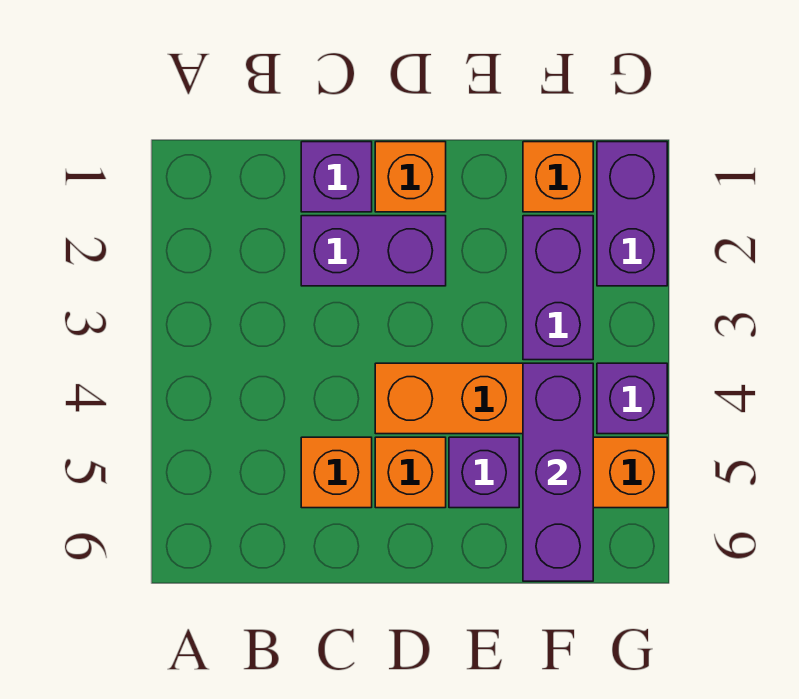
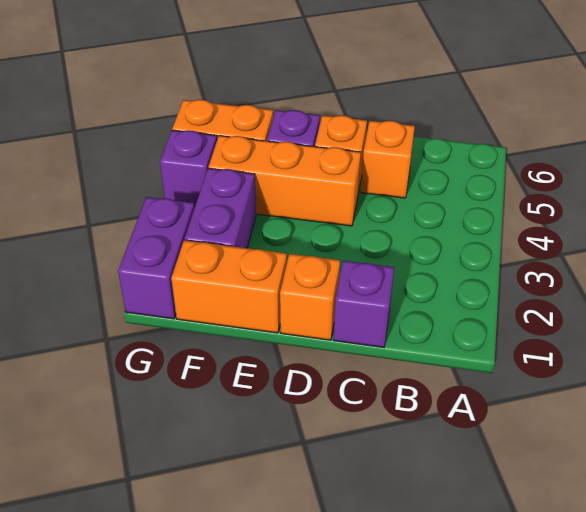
purple brick C2:D2 level 1 -> none
orange brick F1 level 1 -> orange brick E1:F1 level 1
purple brick F4:F6 level 2 -> none

